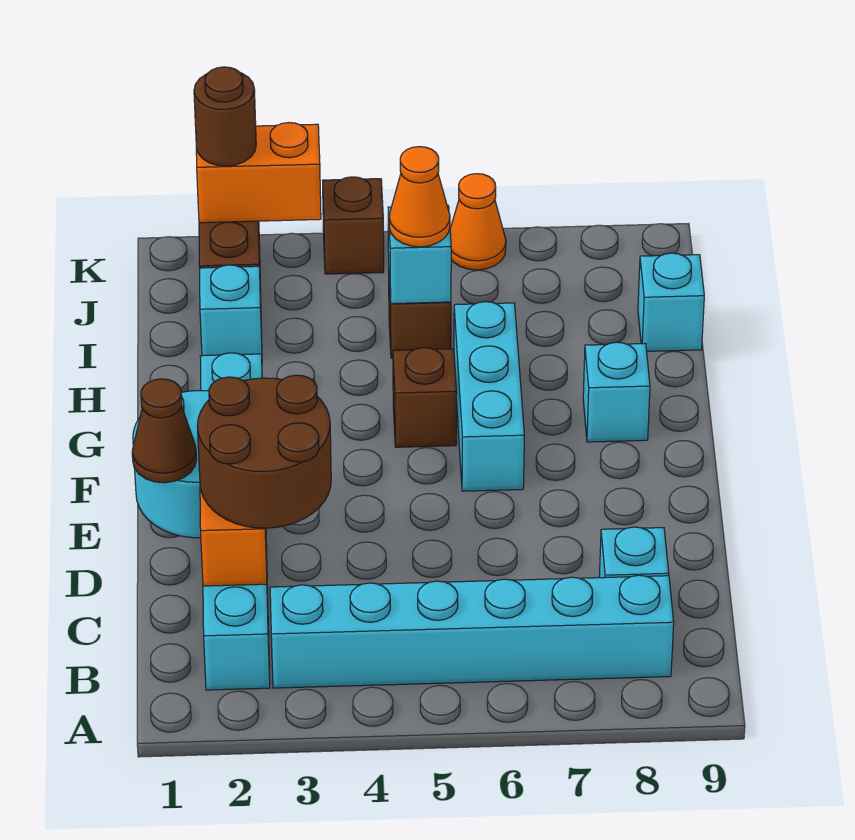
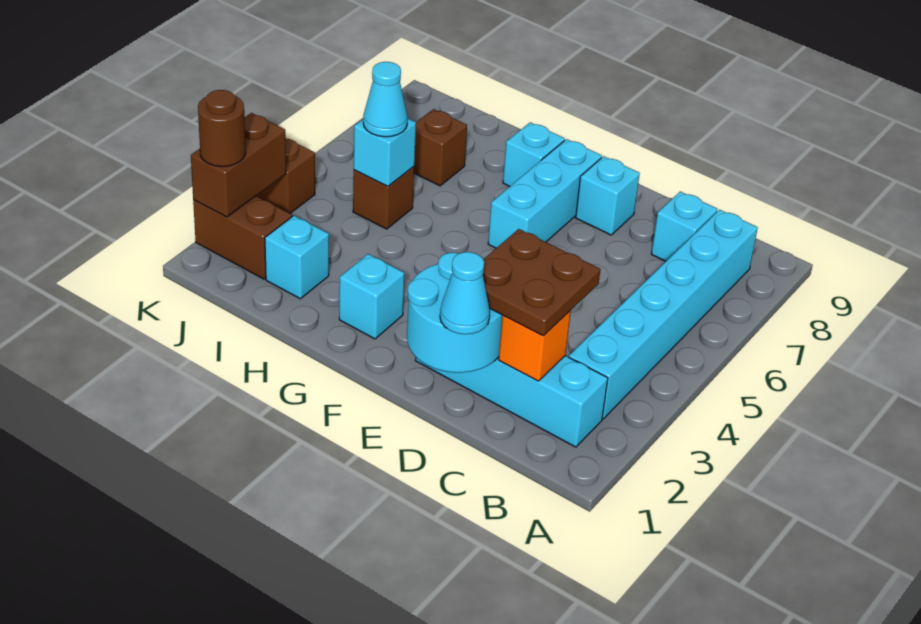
brown round brick C2:D3 level 3 -> brown plate C2:D3 level 3
brown cone D1 level 3 -> cyan cone D1 level 3
cyan brick F6:H6 level 1 -> cyan brick F6:F8 level 1
brown brick G5 level 1 -> brown brick I7 level 1
orange cone I5 level 3 -> cyan cone I5 level 3
cyan brick I9 level 1 -> cyan brick E8 level 1
orange brick K2:K3 level 2 -> brown brick K2:K3 level 2
orange cone K6 level 1 -> none

